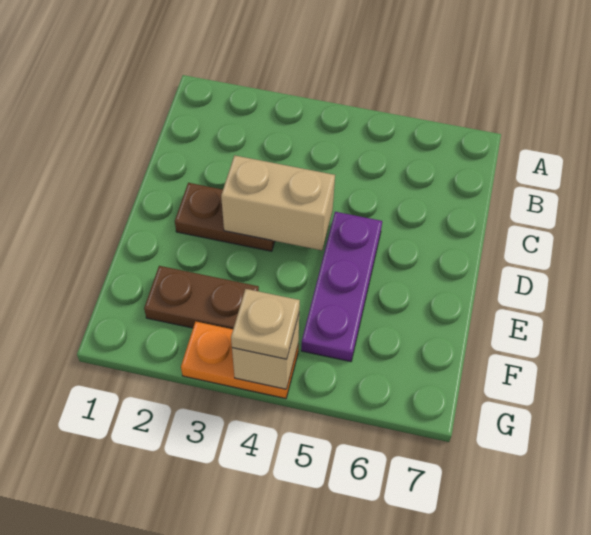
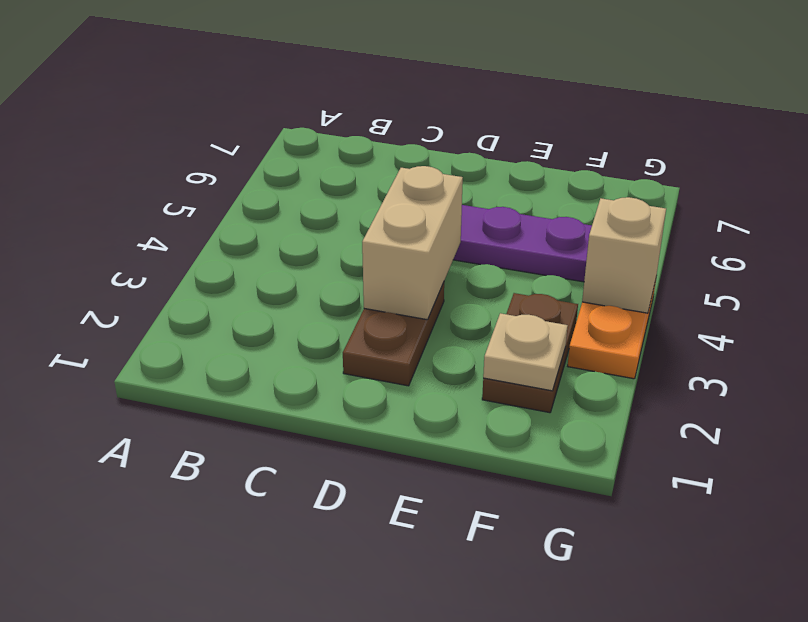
tan plate G4 level 3 -> tan plate F2 level 2

